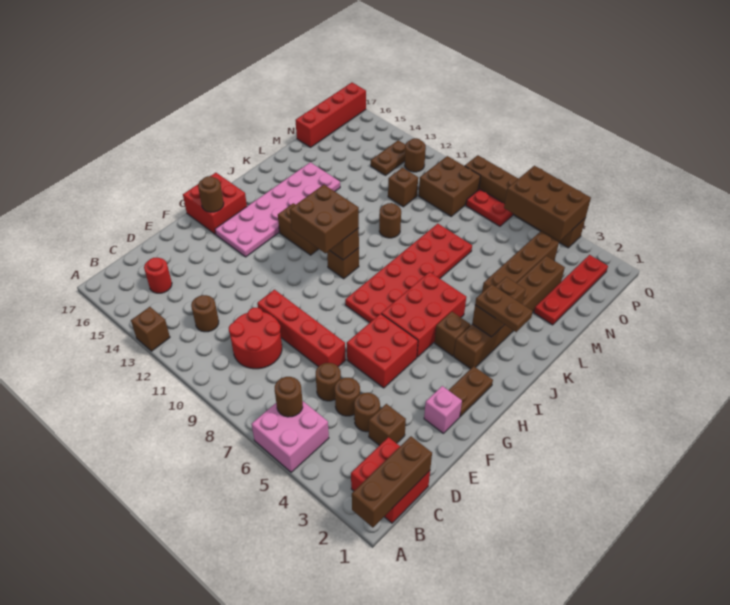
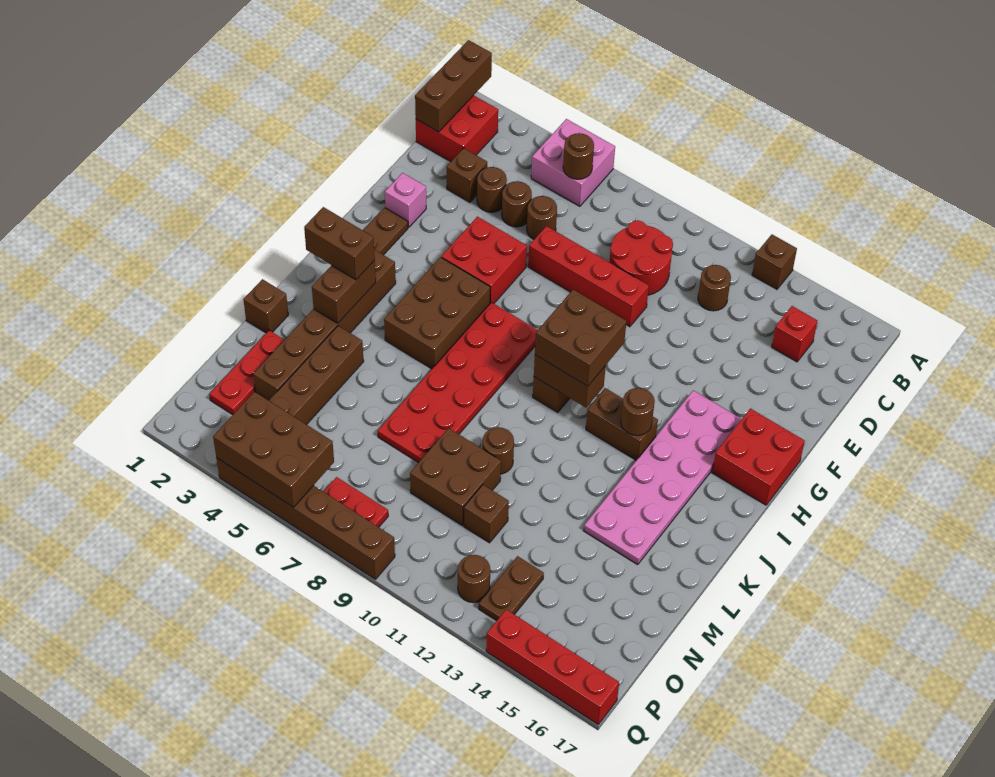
red round brick C15 level 1 -> red brick C15 level 1
brown round brick G16 level 2 -> brown round brick I13 level 2
red brick H5:J6 level 1 -> brown brick H5:J6 level 1
brown brick I4 level 1 -> brown brick L1 level 1
brown plate J2:J3 level 3 -> brown brick J2:J3 level 3
red plate M2:P2 level 1 -> red plate M2:O2 level 1
red brick N17:Q17 level 1 -> red brick Q14:Q17 level 1
brown brick O9:P10 level 1 -> brown brick M9:N10 level 1

